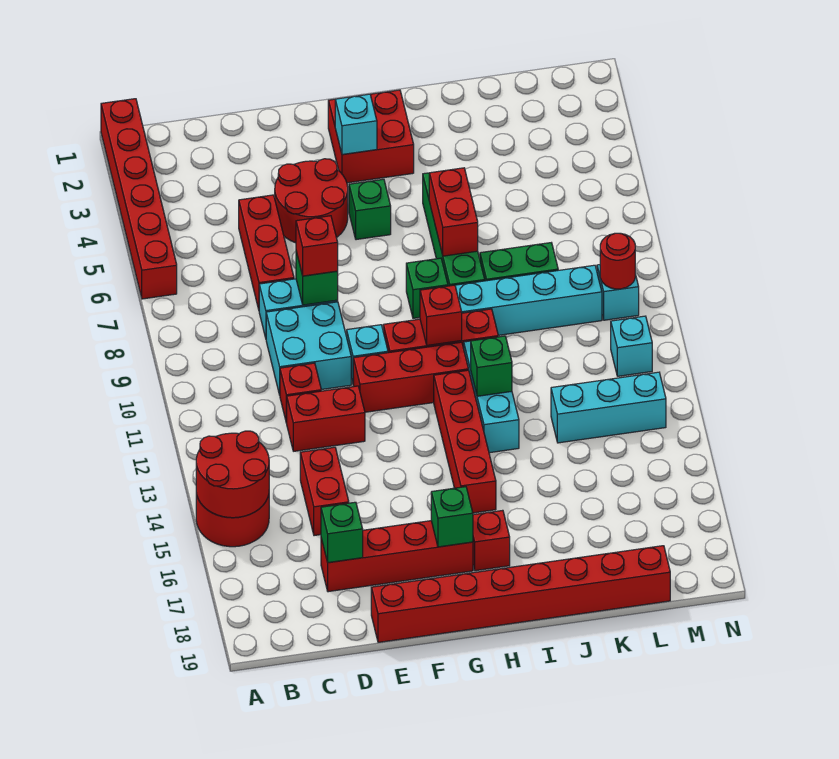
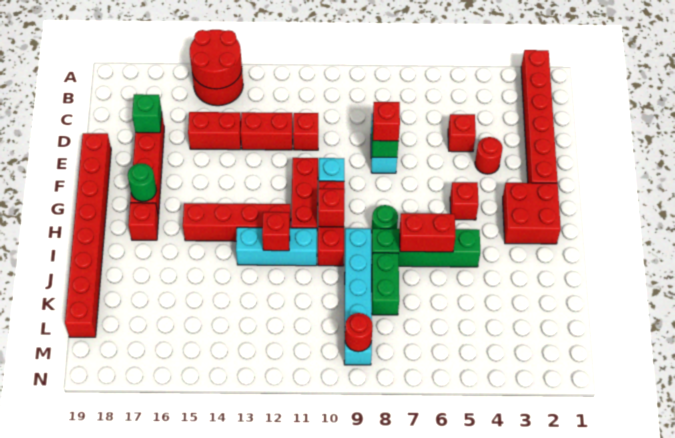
red brick A1:A6 level 1 -> red brick A2:F2 level 1
red brick D5:D7 level 1 -> red brick D5 level 1
cyan brick D9:E10 level 1 -> none
red brick D12:E12 level 1 -> red brick D12:D13 level 1
red round brick E4:F5 level 1 -> red round brick E4 level 1
cyan brick G3 level 2 -> none
green brick G5 level 1 -> red brick G5 level 1
green brick G17 level 2 -> green round brick G17 level 2
green brick H8 level 1 -> green round brick H8 level 1
green brick I12 level 2 -> red brick I12 level 2
cyan brick K13:M13 level 1 -> none
cyan brick M11 level 1 -> none

